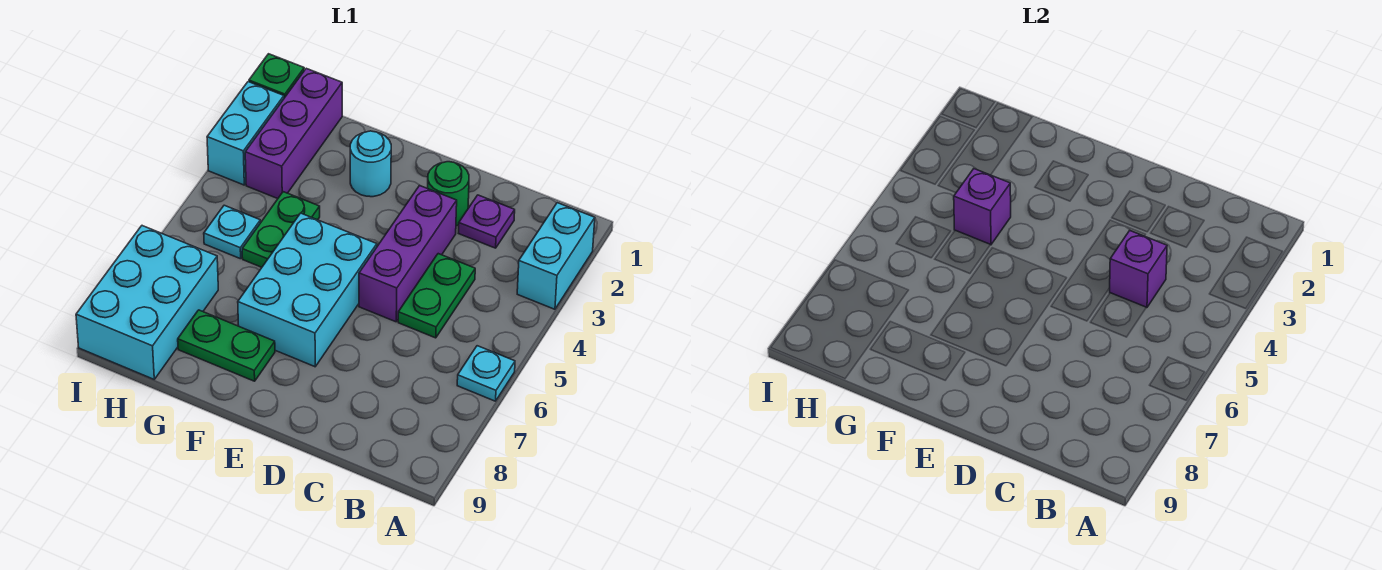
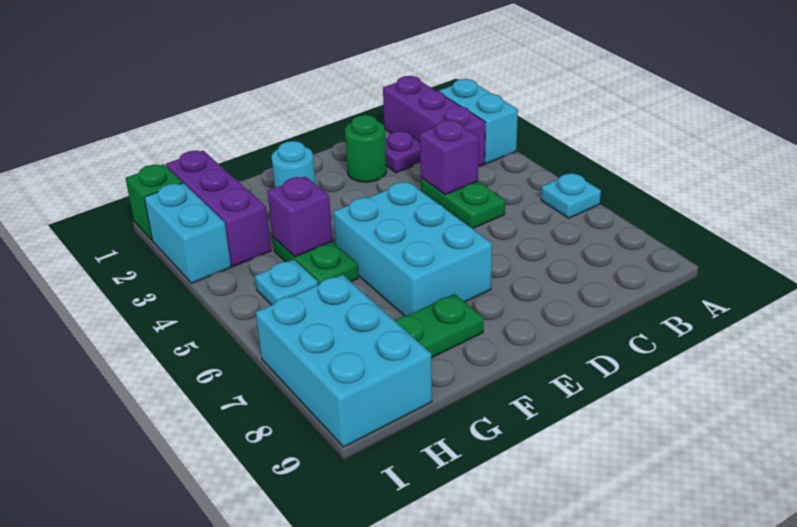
purple brick D3:D5 level 1 -> purple brick B1:B3 level 1

